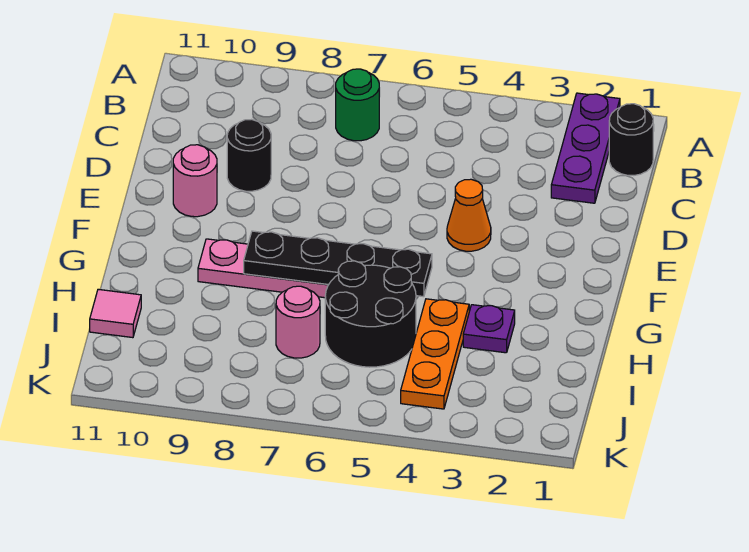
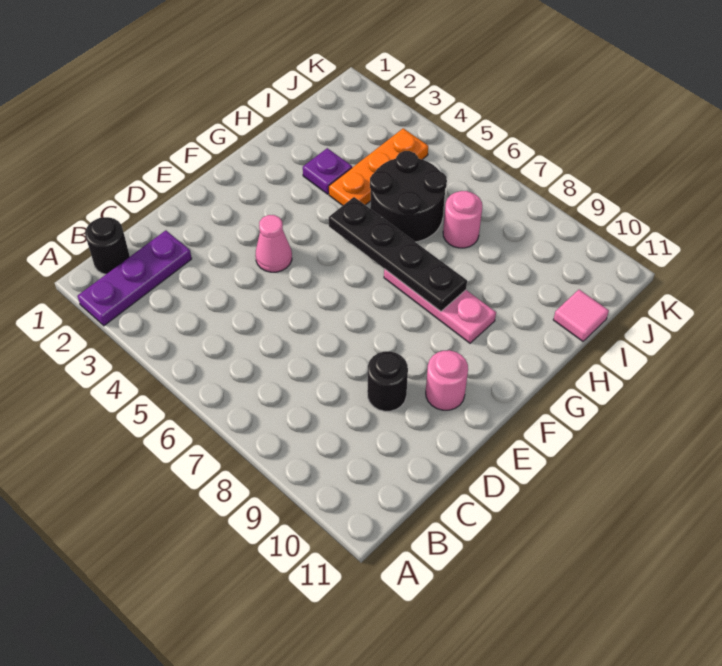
green round brick B7 level 1 -> none
orange cone E4 level 1 -> pink cone E4 level 1

